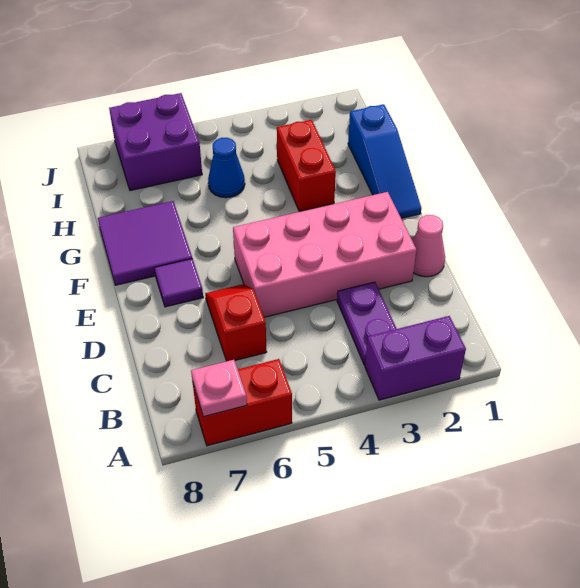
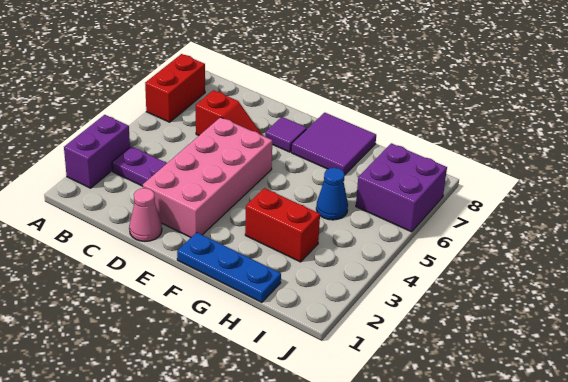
pink plate A7 level 2 -> none
blue slope F1:H1 level 1 top H -> blue plate F1:H1 level 1

